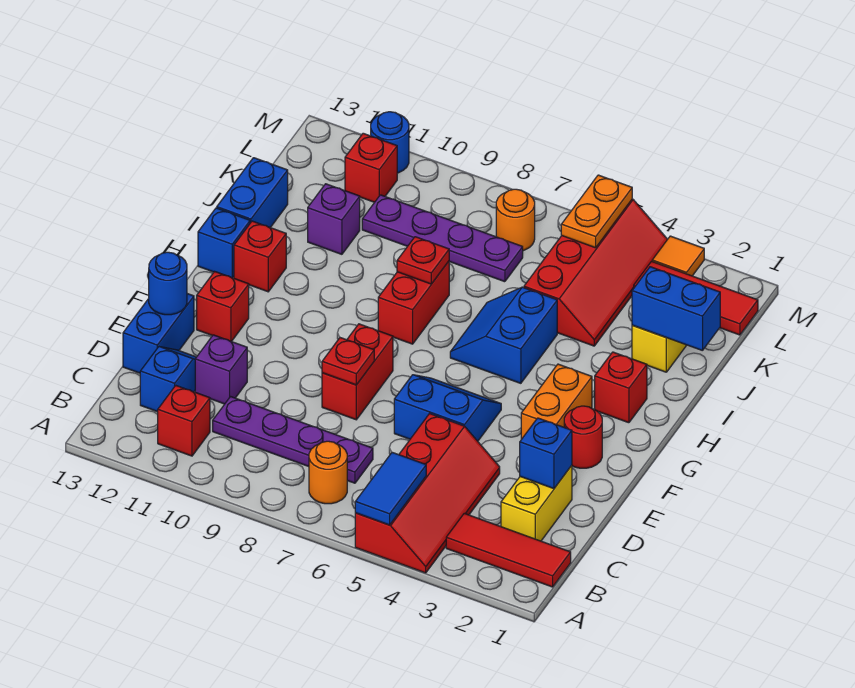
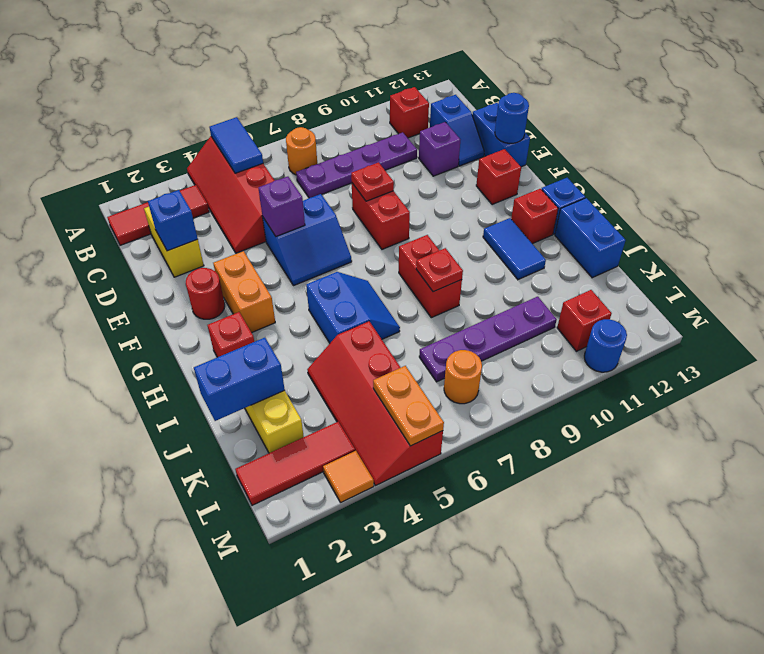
none -> blue tile H11:I11 level 1
purple brick J11 level 1 -> purple brick E5 level 2

